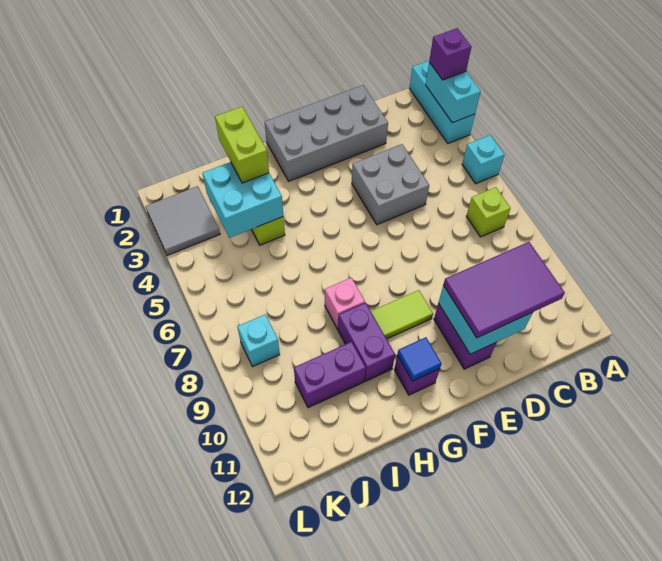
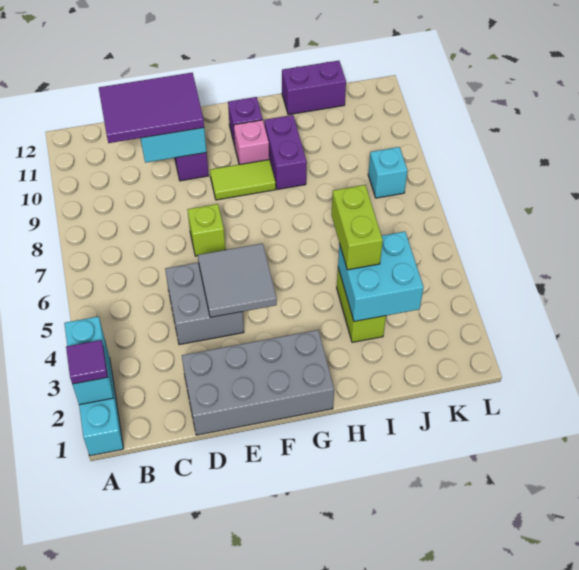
purple brick A2 level 3 -> purple tile A2 level 3
cyan brick A5 level 1 -> none
lime brick B7 level 1 -> lime brick E7 level 1
blue tile G11 level 2 -> none
pink brick H8 level 1 -> pink brick G10 level 1
lime brick I2:I3 level 3 -> lime brick I4:I5 level 3
purple brick I10:J10 level 1 -> purple brick I12:J12 level 1
grey tile K2:L3 level 1 -> grey tile E4:F5 level 2

